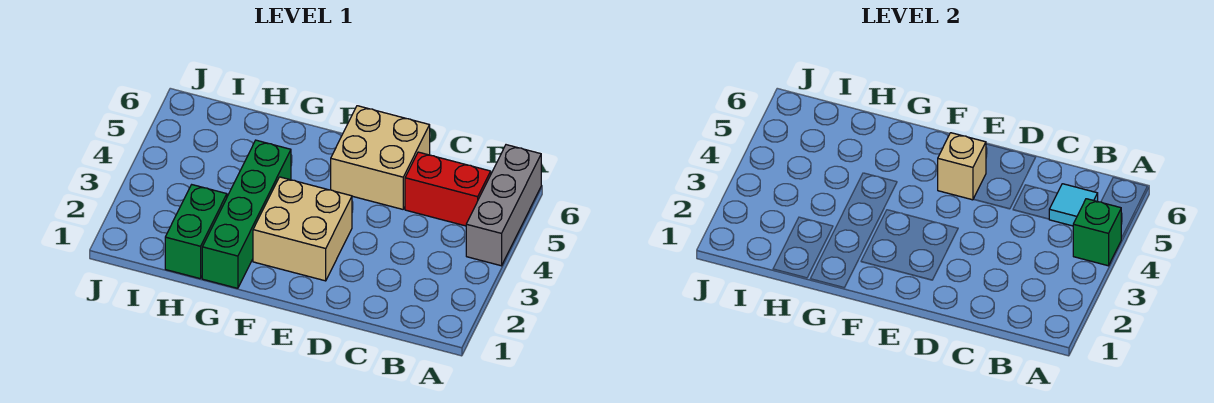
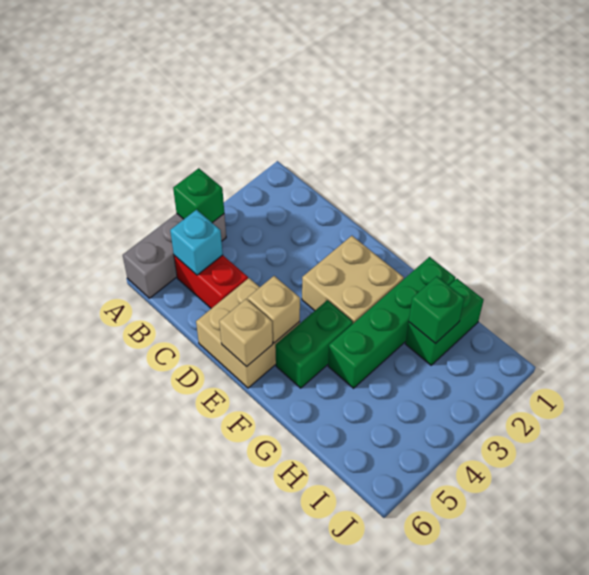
cyan tile B5 level 2 -> cyan brick B5 level 2
none -> tan brick E6 level 2
none -> green brick F4:F5 level 1
none -> green brick H2 level 2

